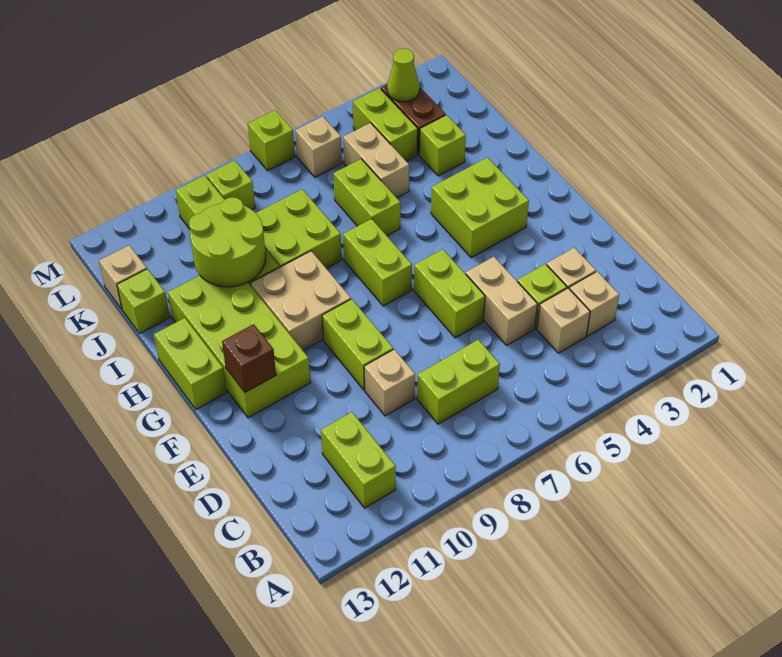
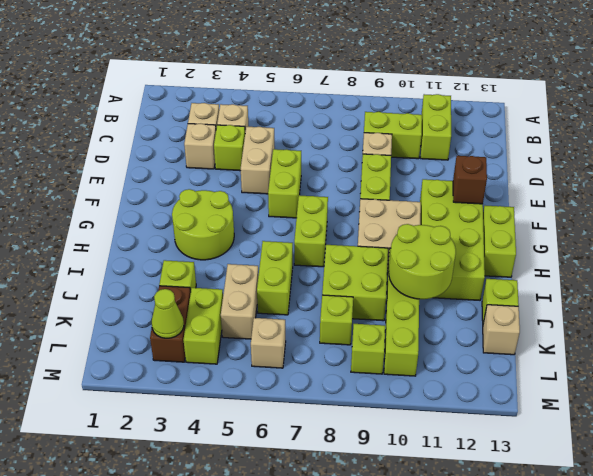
lime brick C7:C8 level 1 -> lime brick C9:C10 level 1
lime brick G3:H4 level 1 -> lime round brick G3:H4 level 1
lime brick M7 level 1 -> lime brick K8 level 1

